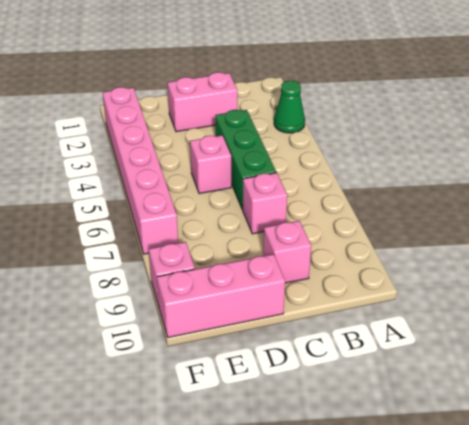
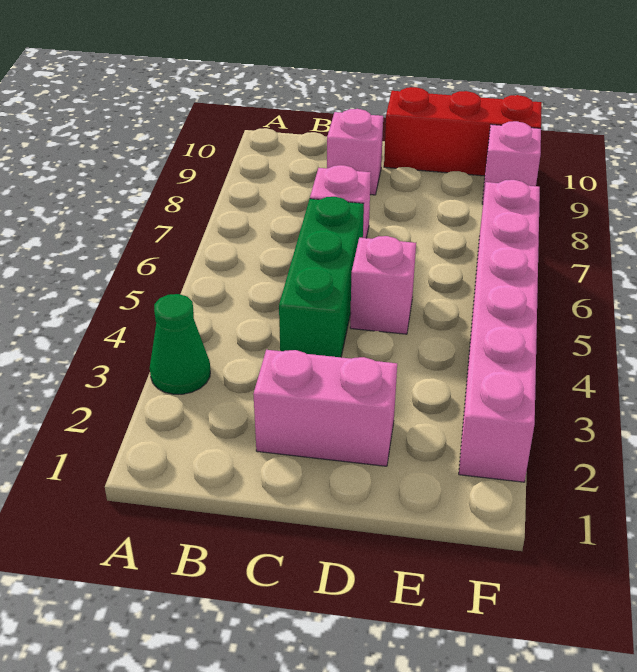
pink brick D10:F10 level 1 -> red brick D10:F10 level 1

